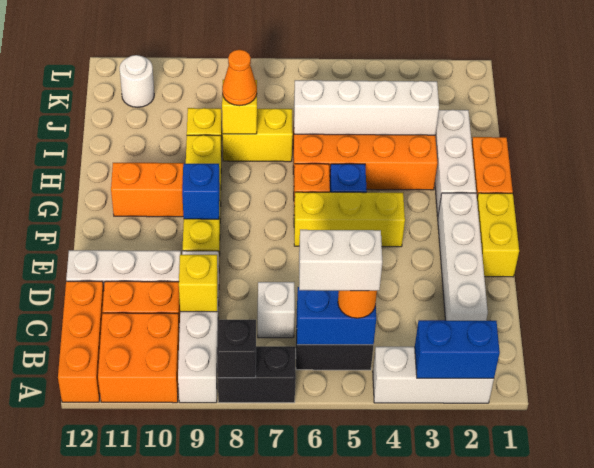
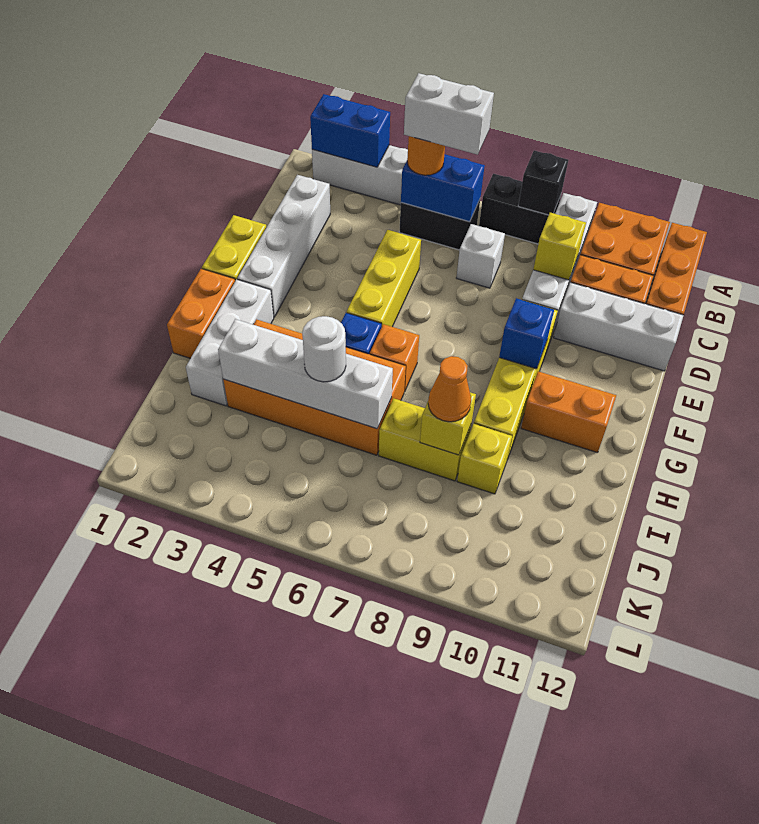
yellow brick F4:F6 level 1 -> yellow brick D5:F5 level 1
white round brick K11 level 1 -> white round brick I5 level 3

